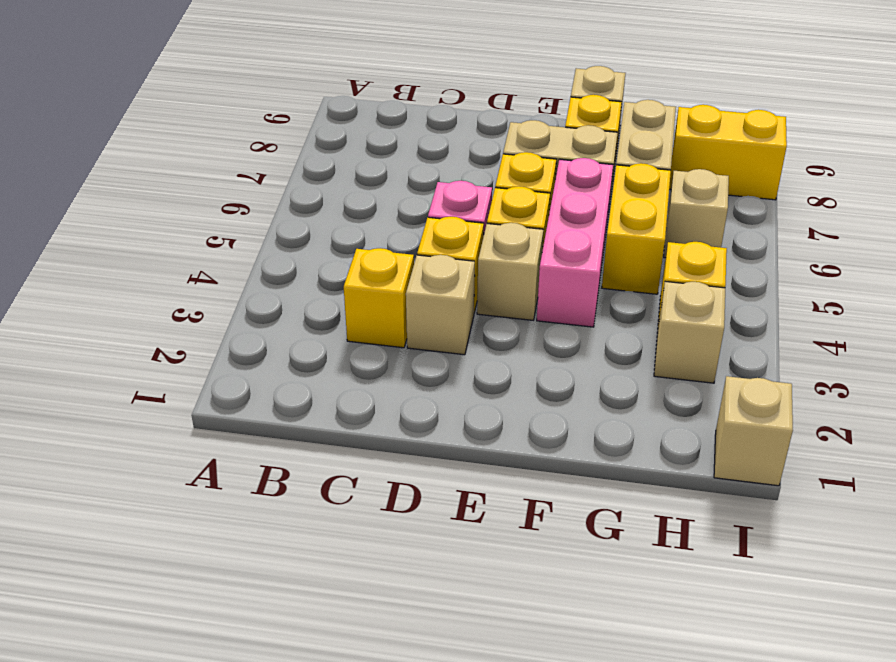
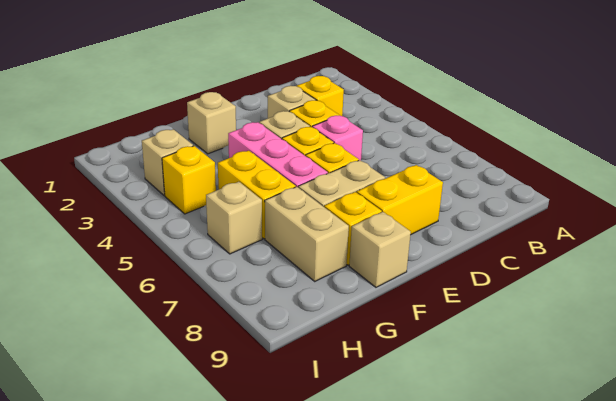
yellow brick H8:I8 level 1 -> yellow brick D8:E8 level 1
tan brick I1 level 1 -> tan brick F2 level 1

